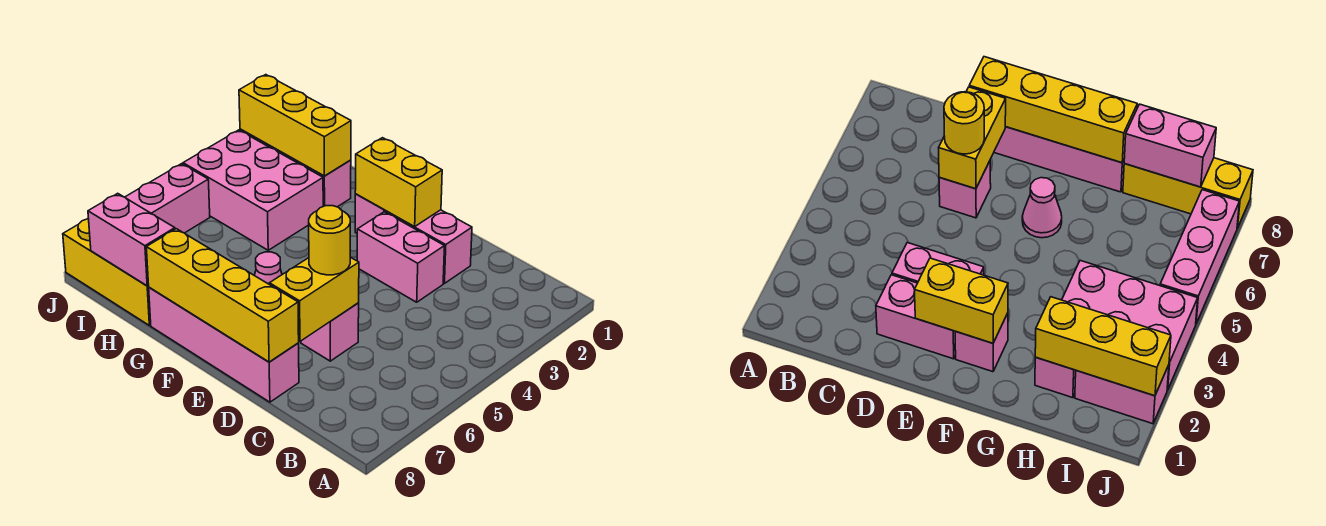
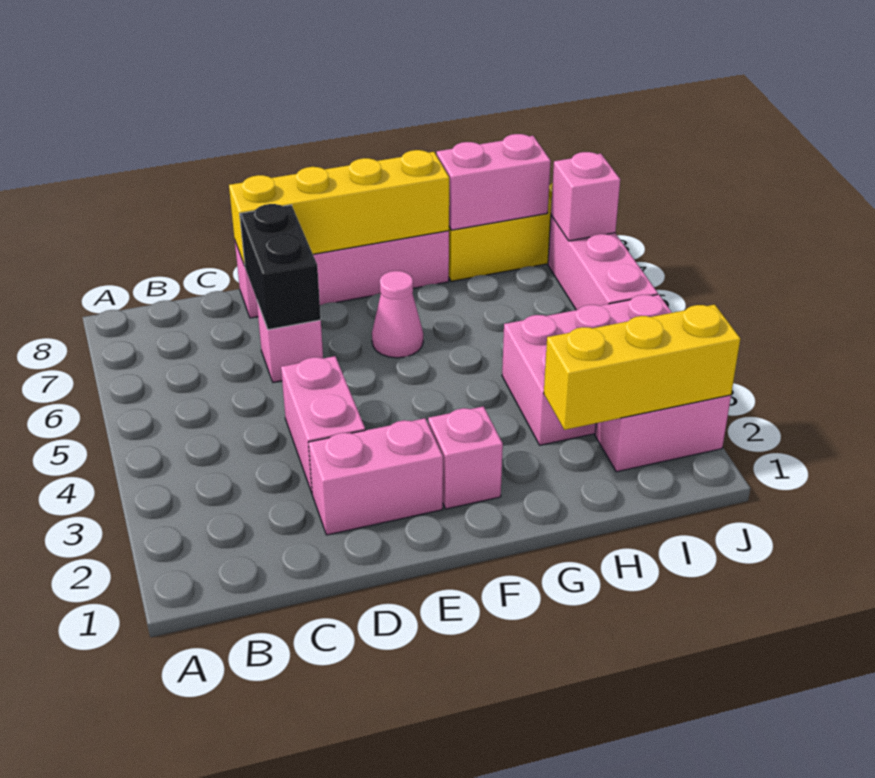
pink brick D3:E3 level 1 -> pink brick D3:D4 level 1
yellow brick D6:D7 level 2 -> black brick D6:D7 level 2
yellow round brick D6 level 3 -> none
yellow brick E2:F2 level 2 -> none
pink brick H2 level 1 -> pink brick J7 level 2

